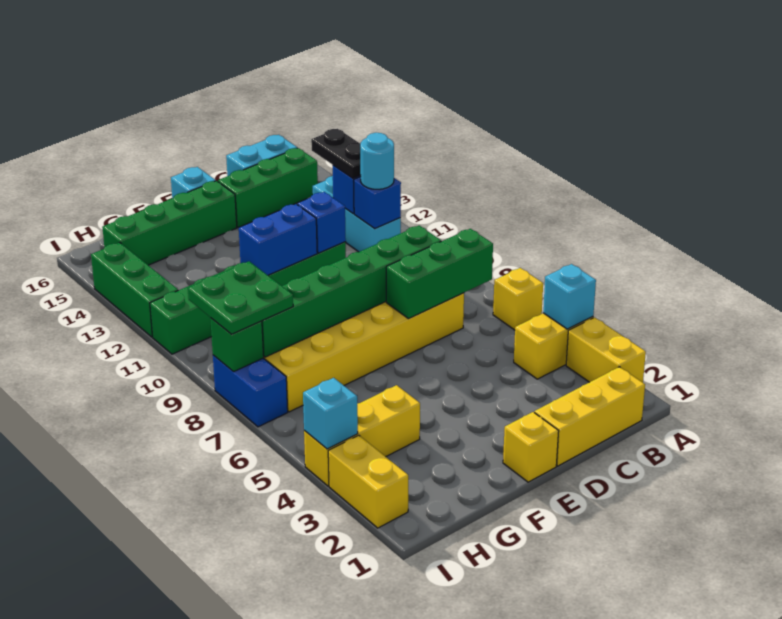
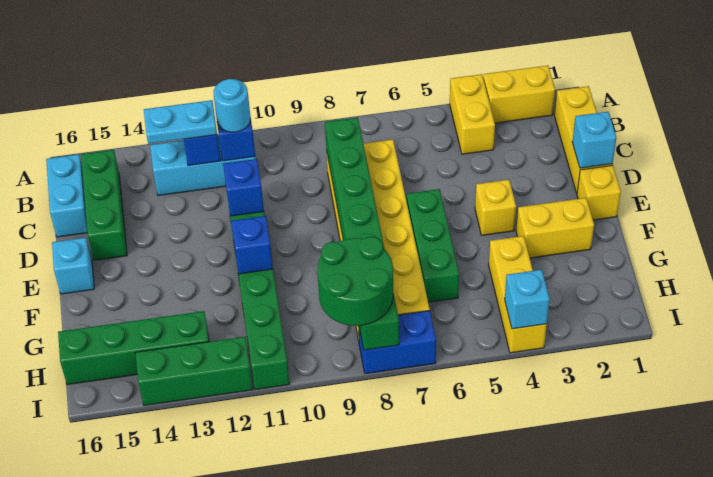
cyan brick A4 level 2 -> cyan brick D1 level 2
yellow brick A6 level 1 -> yellow brick E4 level 1
green brick B7:D7 level 2 -> green brick E6:G6 level 1
black plate B12:B13 level 3 -> cyan plate B12:B13 level 3
blue brick E11:F11 level 2 -> blue brick F11 level 2
green brick E15:H15 level 1 -> green brick H13:H16 level 1
green plate H8:I9 level 3 -> green round brick H8:I9 level 3
yellow brick I2:I3 level 1 -> yellow brick F2:F3 level 1

